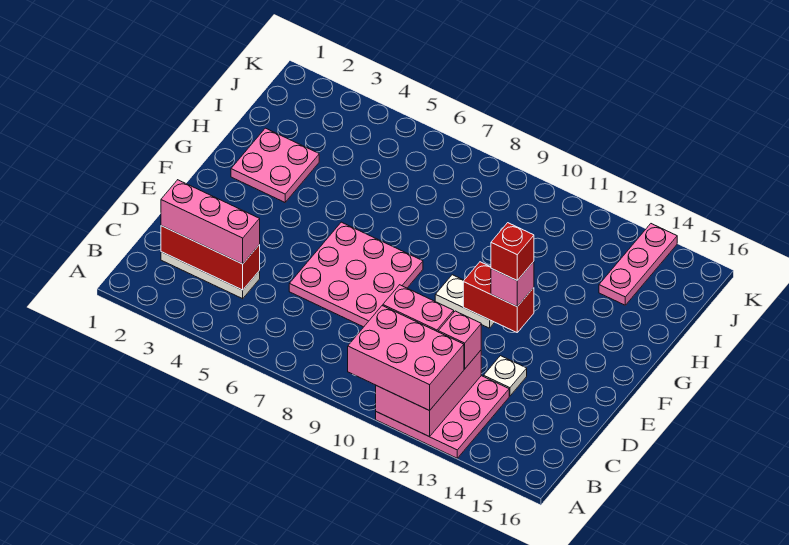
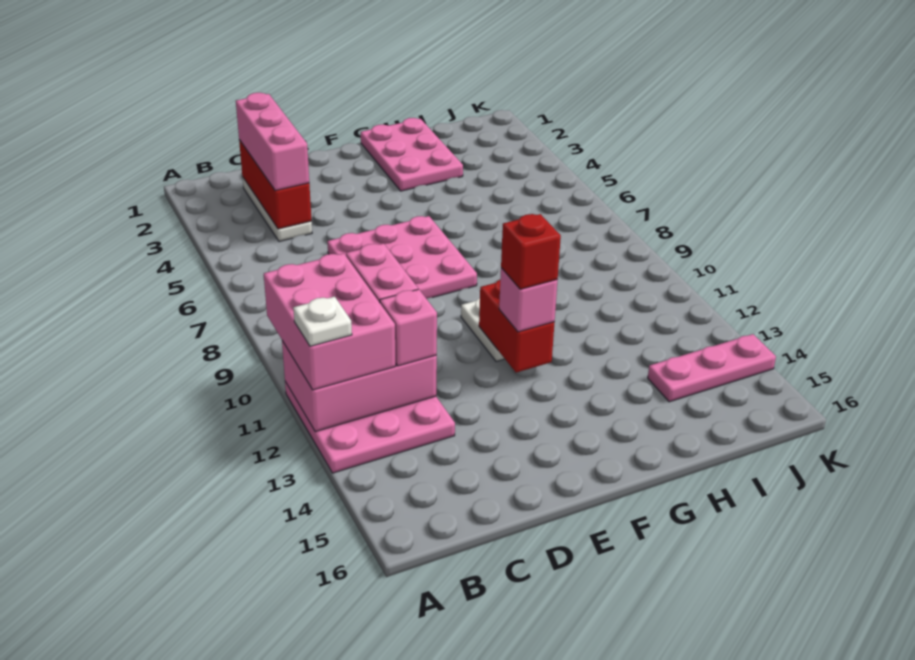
white plate D13 level 1 -> white plate A12 level 4
pink plate G2:H3 level 1 -> pink plate G1:H3 level 1

